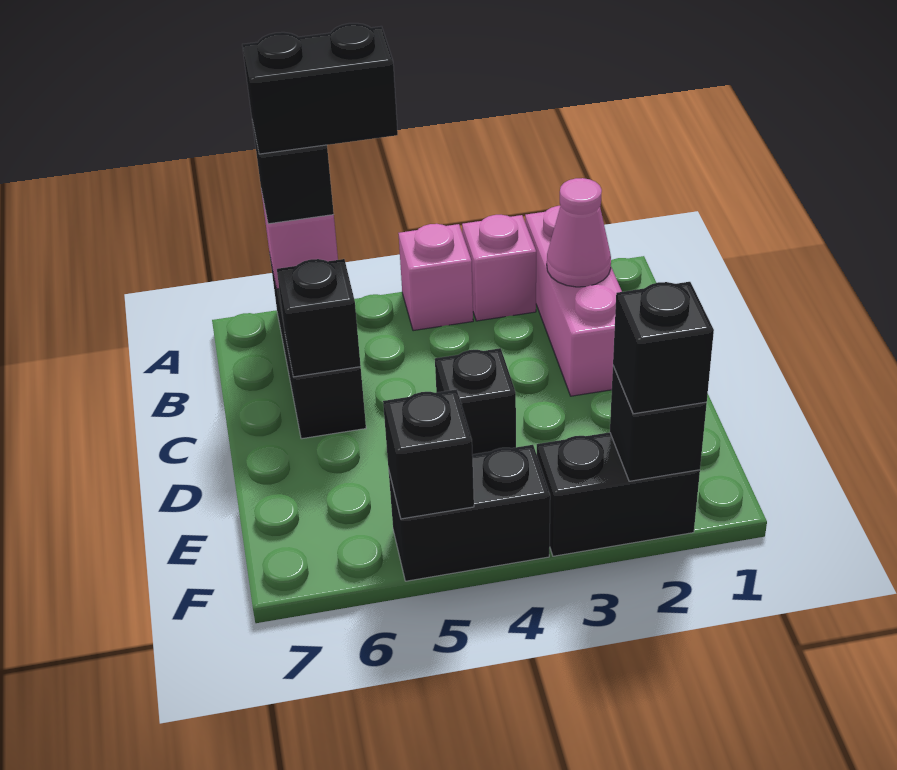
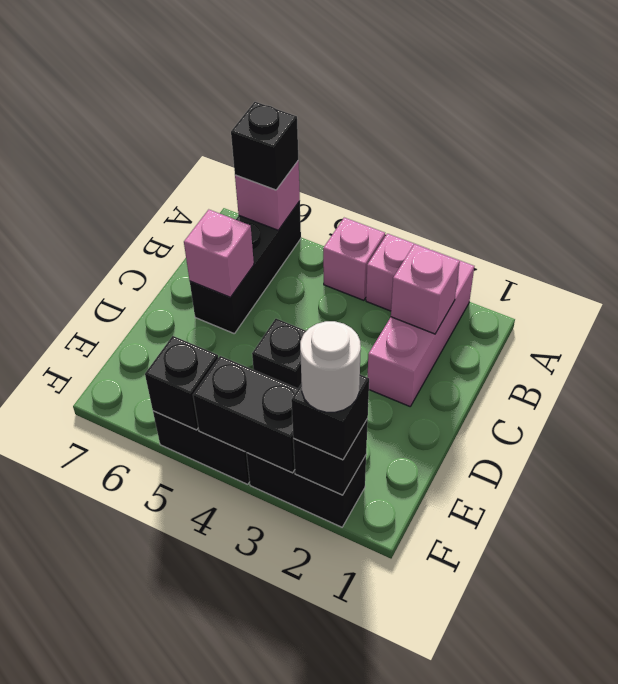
black brick A5:A6 level 4 -> black brick F3:F4 level 2
pink cone B2 level 2 -> pink brick B2 level 2
black brick C6 level 2 -> pink brick C6 level 2
none -> white round brick F2 level 4

